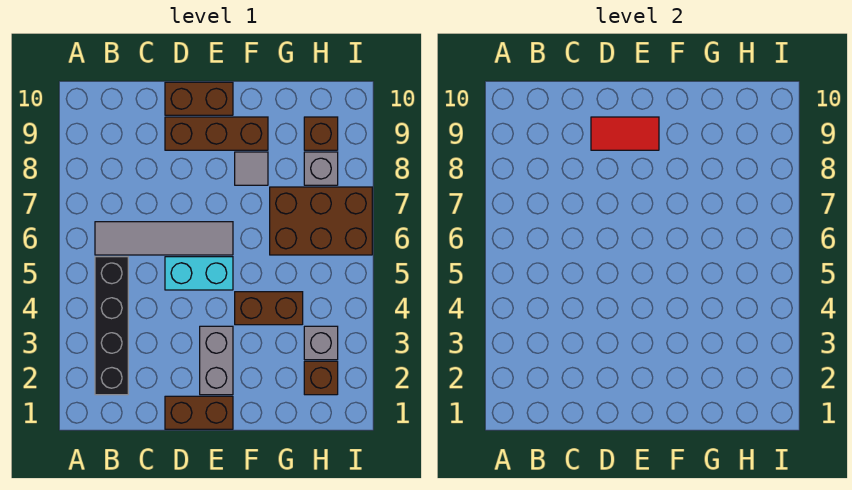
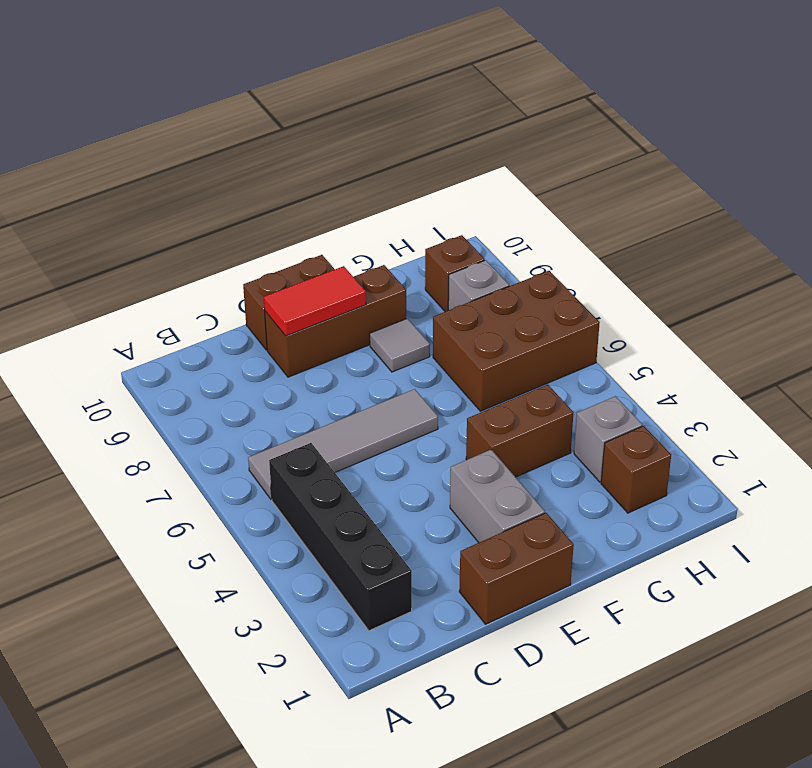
cyan brick D5:E5 level 1 -> none

